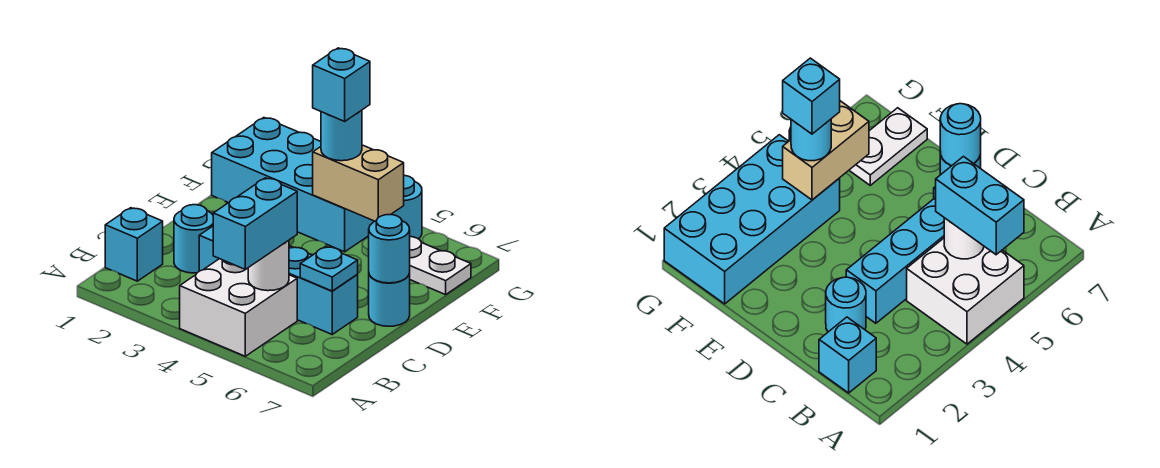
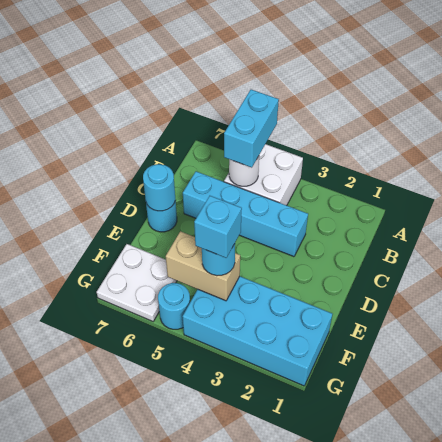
cyan brick B1 level 1 -> none
cyan round brick C2 level 1 -> none
cyan plate C6 level 2 -> none
white plate F6:F7 level 1 -> white plate F6:G7 level 1

